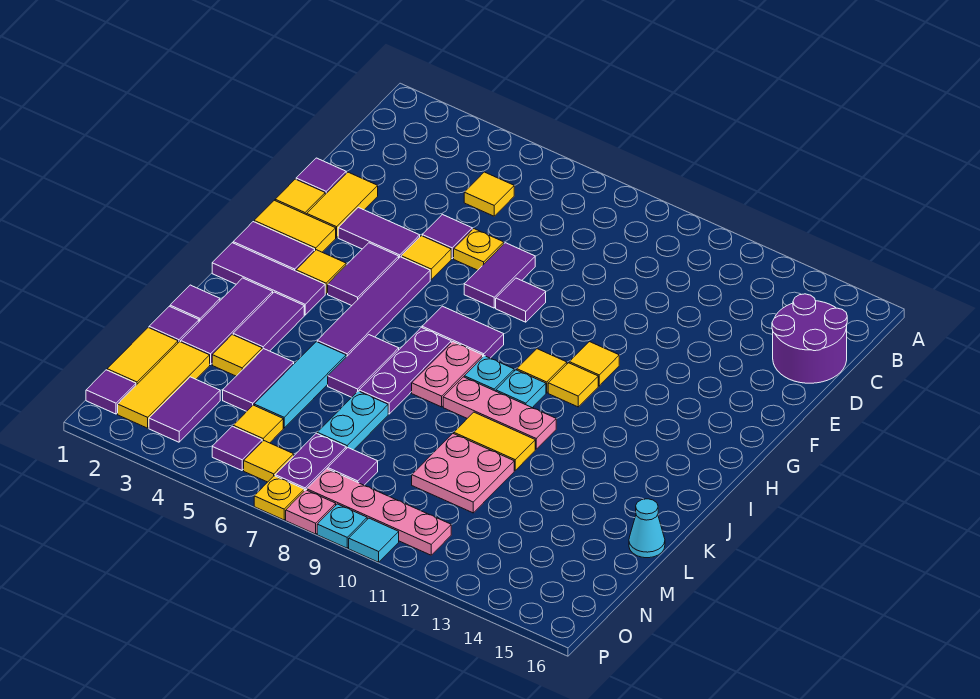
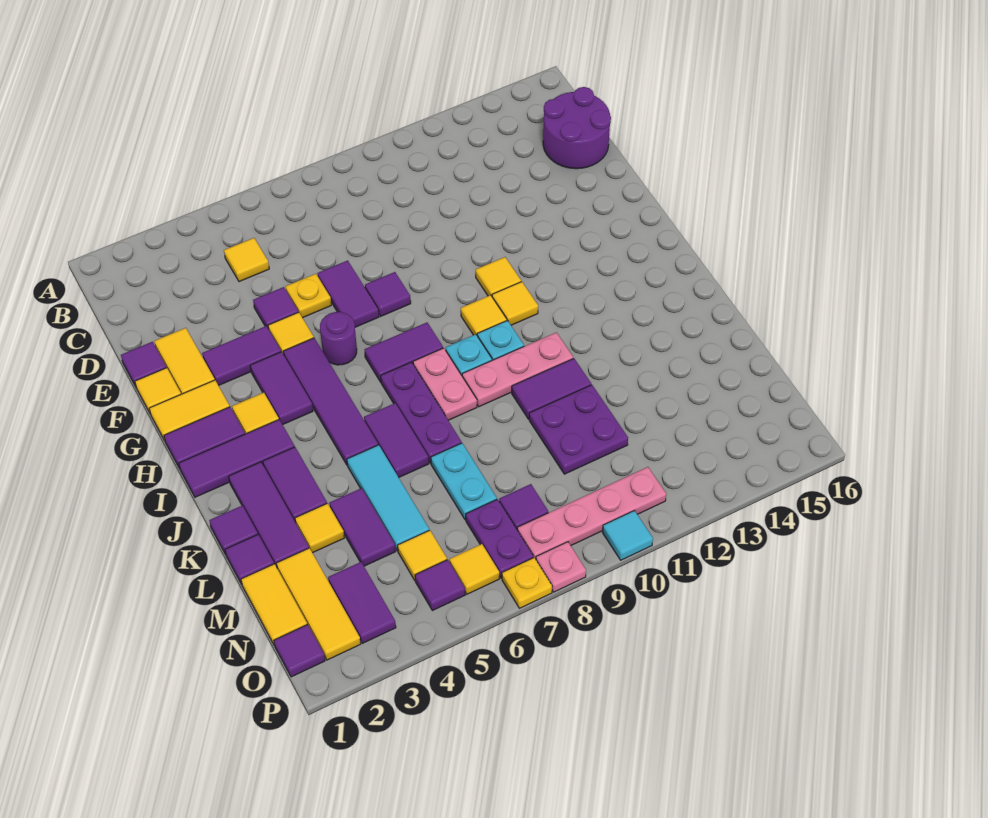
none -> purple round brick G6 level 1
yellow tile K10:K11 level 1 -> purple tile K10:K11 level 1
pink plate L10:M11 level 1 -> purple plate L10:M11 level 1
cyan cone L16 level 1 -> none
cyan plate P9 level 1 -> none

